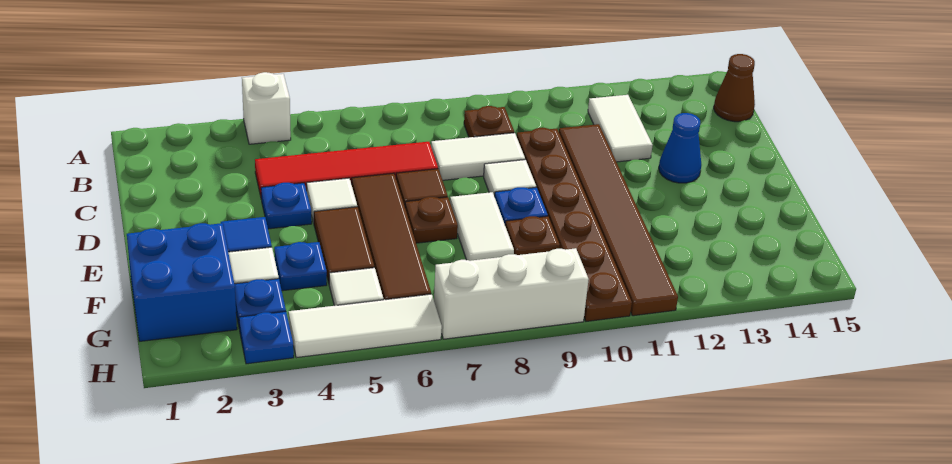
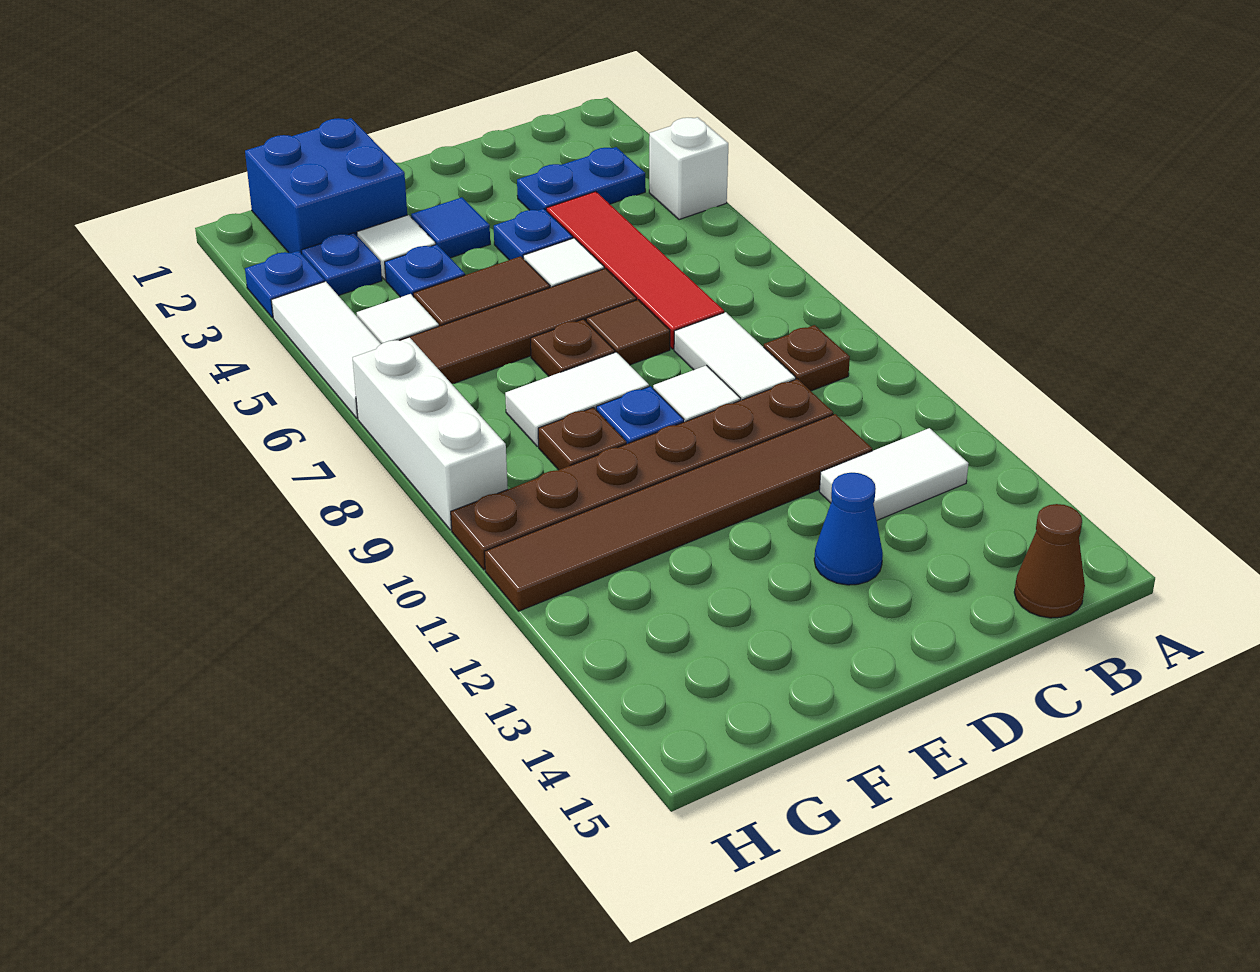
none -> blue plate B3:C3 level 1

